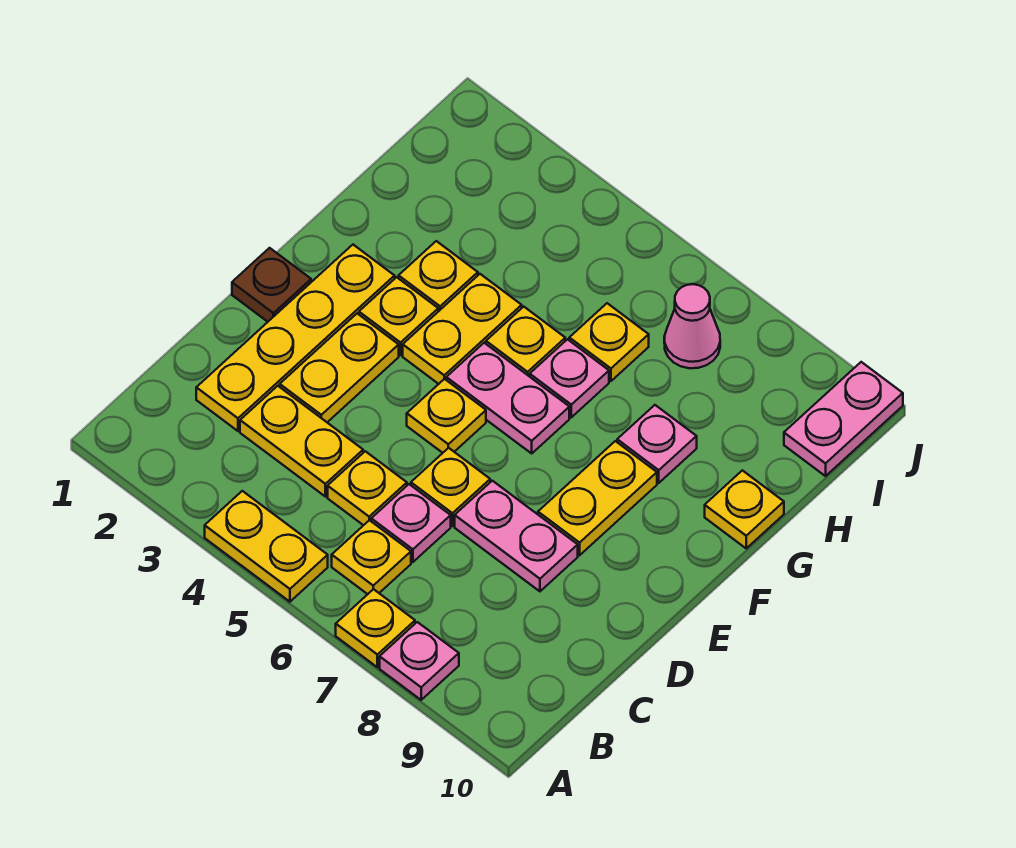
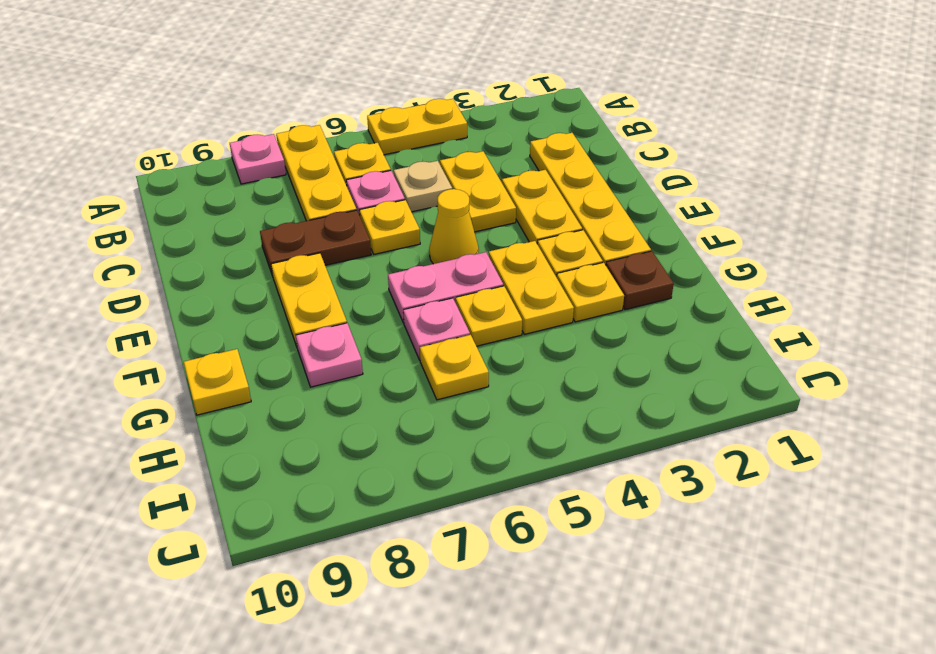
yellow plate A7 level 1 -> yellow plate A7:C7 level 1
yellow plate C3:C4 level 1 -> yellow plate C4:D4 level 1
yellow plate C5 level 1 -> tan plate C5 level 1
pink plate D7:D8 level 1 -> brown plate D7:D8 level 1
brown plate E1 level 1 -> brown plate G2 level 1
yellow plate E5 level 1 -> yellow cone E5 level 1
pink cone I7 level 1 -> none
pink plate I10:J10 level 1 -> none

